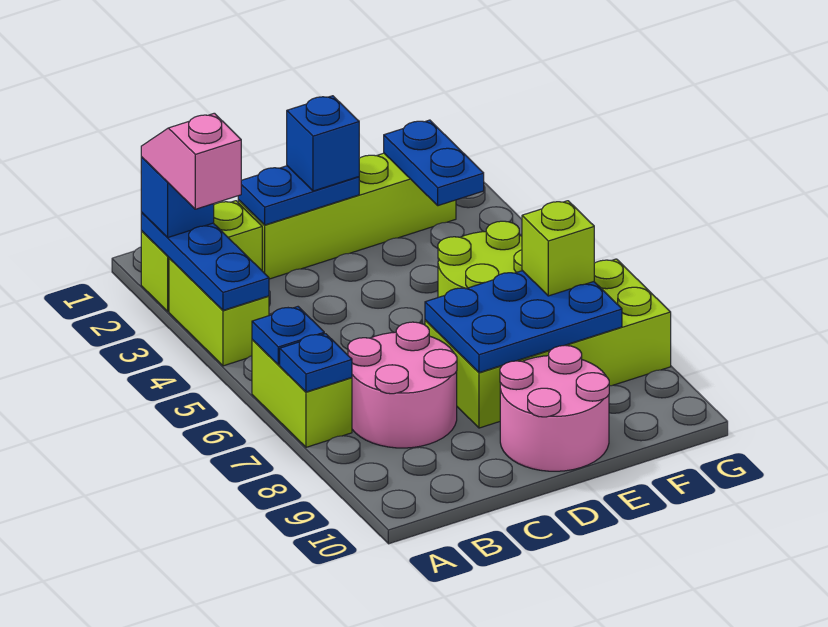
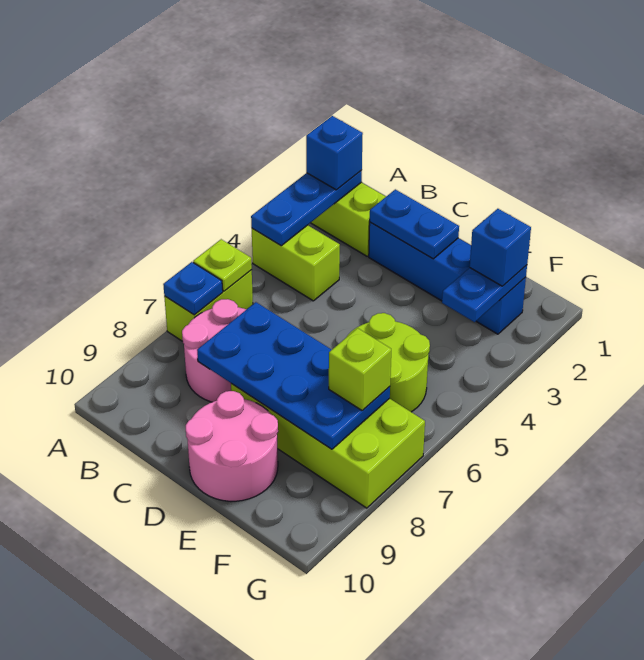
pink slope A2:A3 level 4 top 3 -> none
lime brick A3:A4 level 1 -> lime brick A4:B4 level 1
blue plate A6 level 2 -> lime plate A6 level 2
lime brick C2:F2 level 1 -> blue brick C2:F2 level 1
blue brick D2 level 3 -> blue brick F2 level 3
blue plate D7:F8 level 2 -> blue plate C7:F8 level 2

